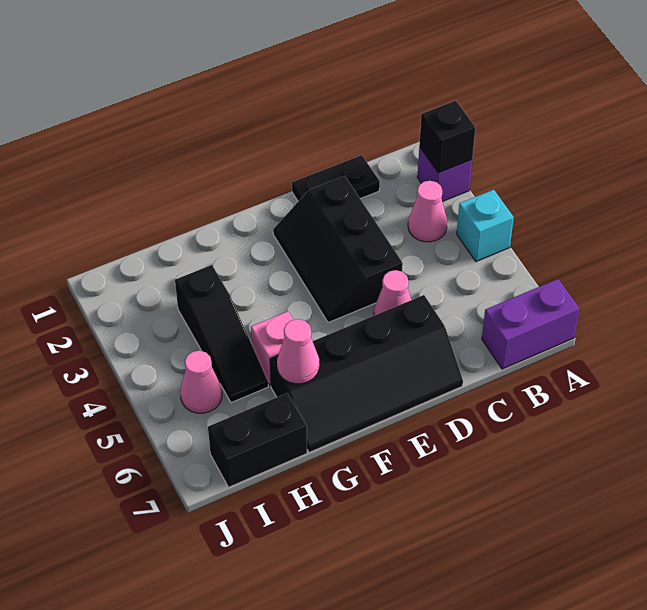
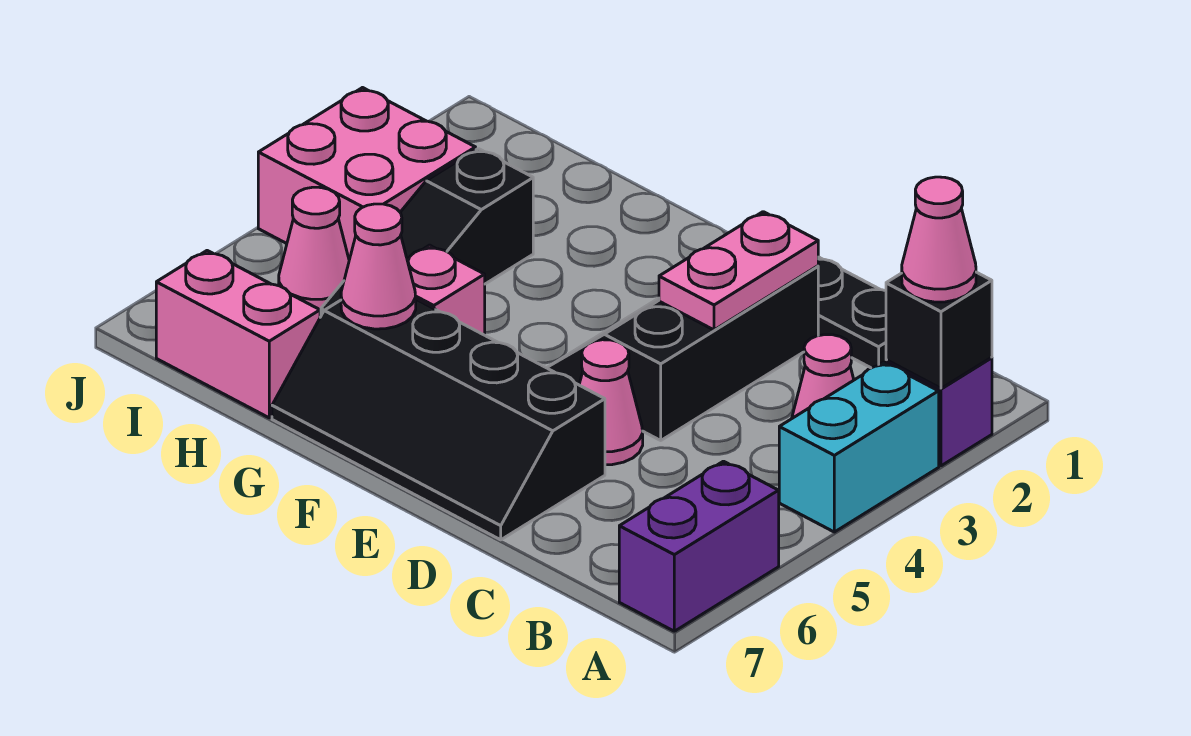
none -> pink cone A2 level 3
cyan brick A4 level 1 -> cyan brick A3:A4 level 1
purple brick A7:B7 level 1 -> purple brick A6:A7 level 1
none -> pink plate D2:D3 level 2
black brick H7:I7 level 1 -> pink brick H7:I7 level 1
none -> pink brick I3:J4 level 1

